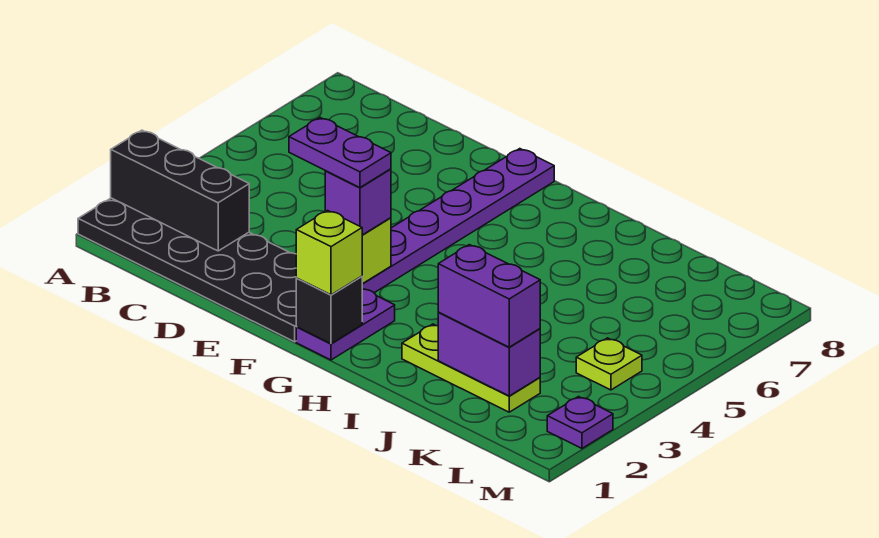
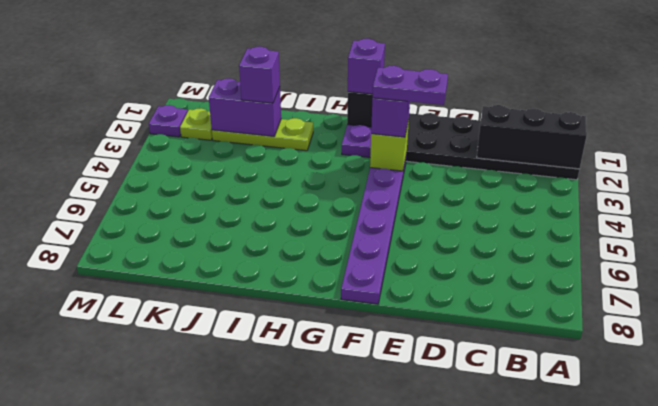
lime brick G1 level 3 -> purple brick G1 level 3
purple brick J2:K2 level 3 -> purple brick J2 level 3
lime plate L4 level 1 -> lime plate L2 level 1

